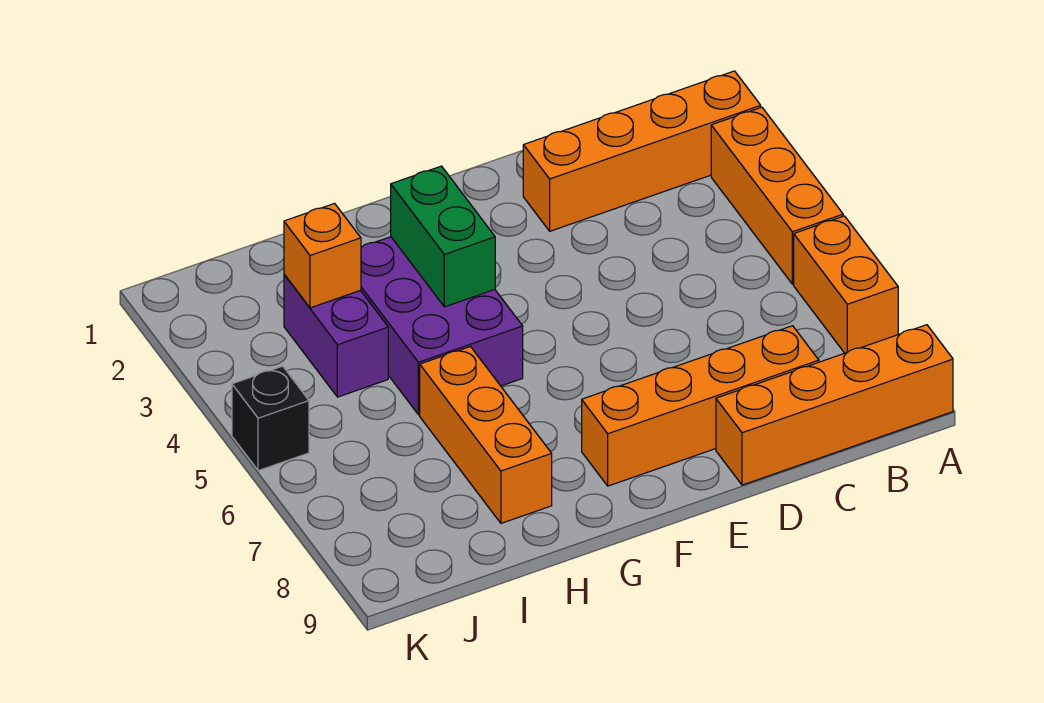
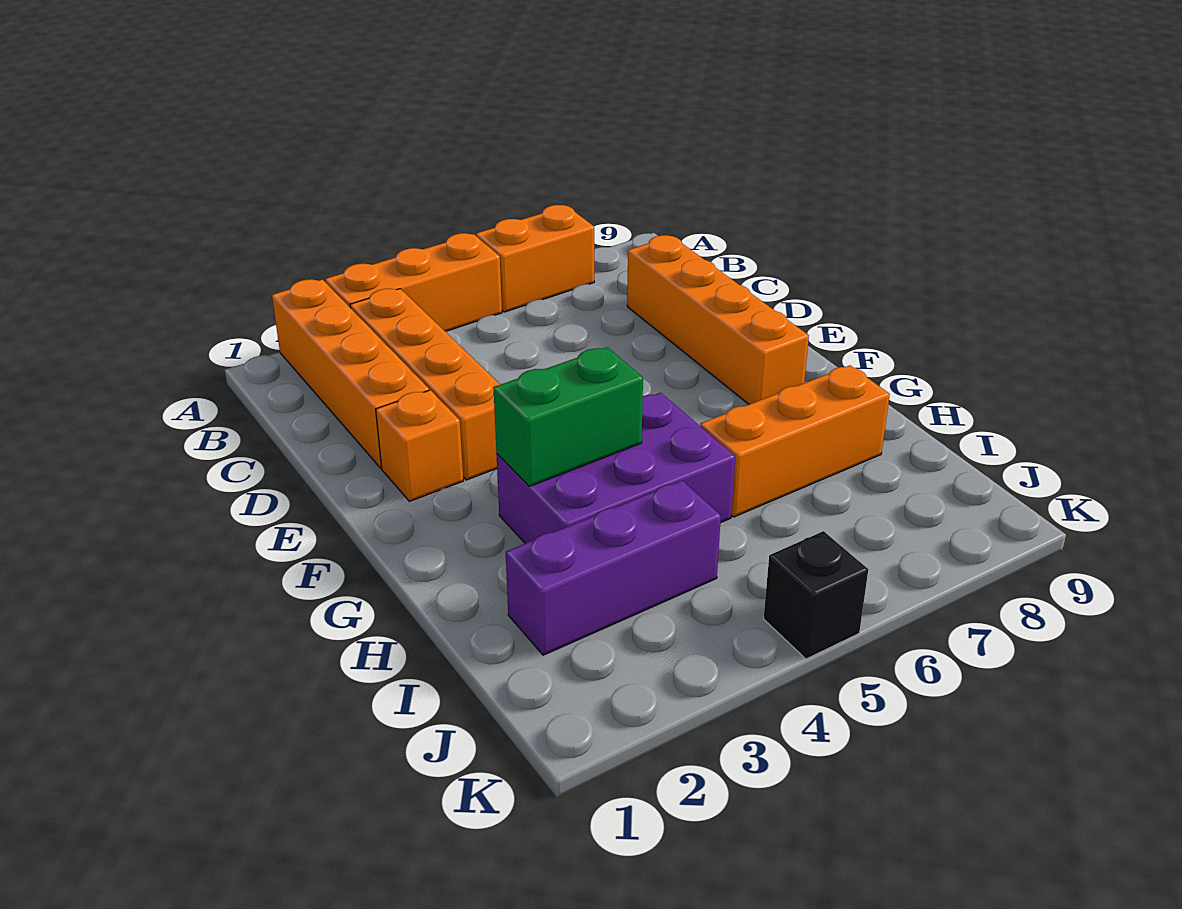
orange brick A9:D9 level 1 -> orange brick B3:E3 level 1
purple brick I3:I4 level 1 -> purple brick I2:I4 level 1
orange brick I3 level 2 -> orange brick E2 level 1

